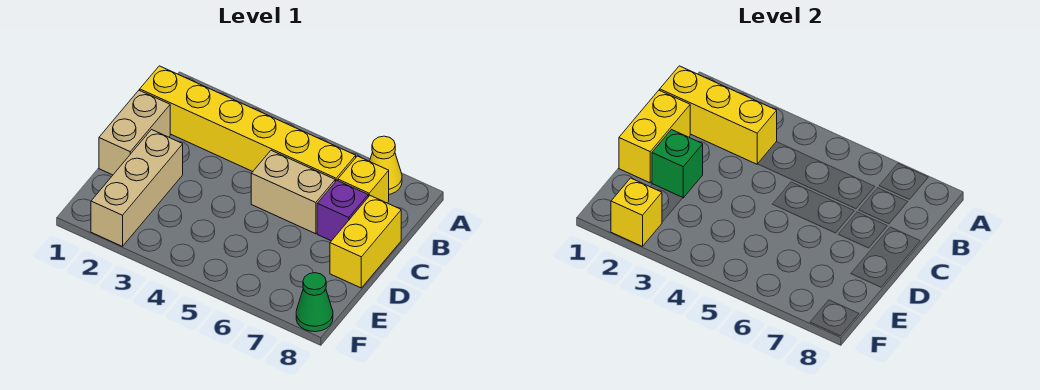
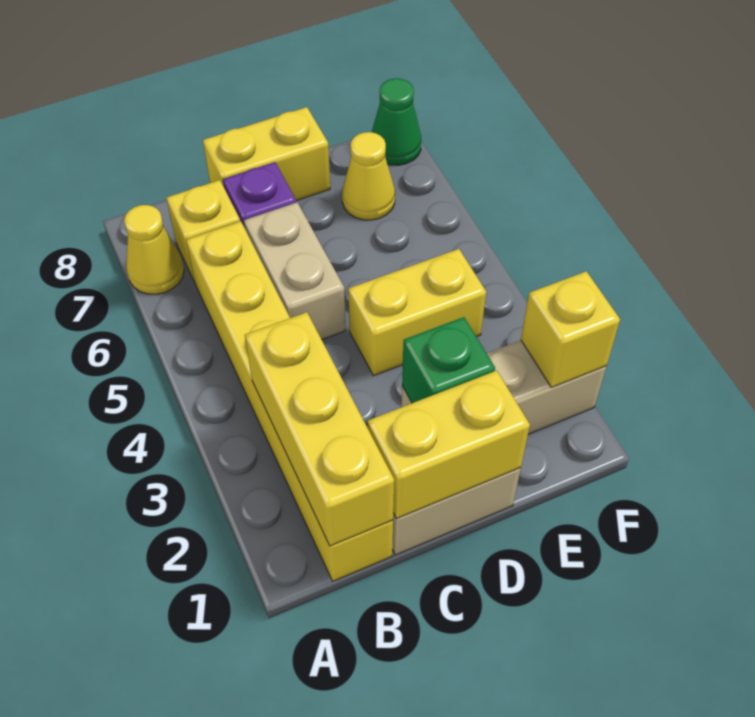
none -> yellow brick D4:E4 level 1
none -> yellow cone E7 level 1

